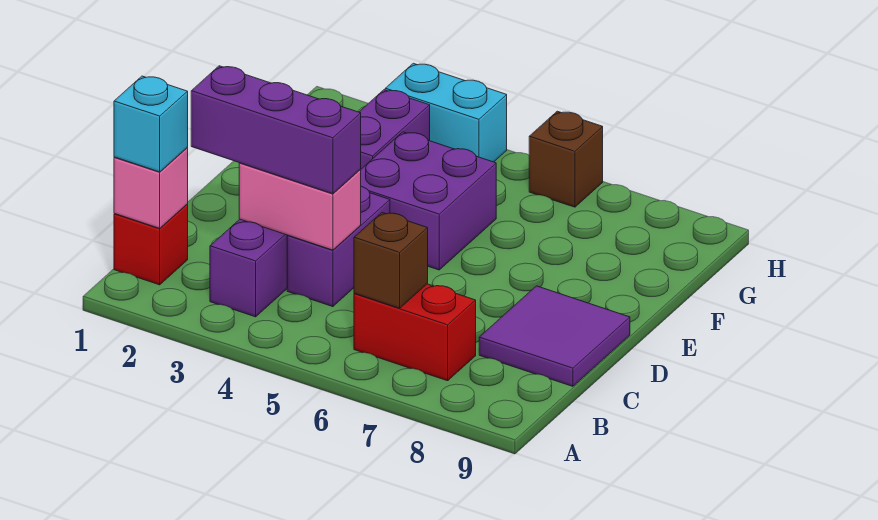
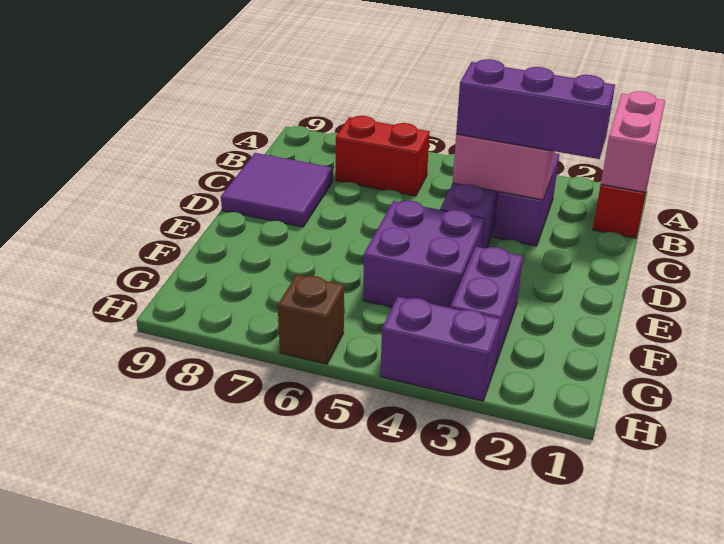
pink brick B1 level 2 -> pink brick A1:B1 level 2
cyan brick B1 level 3 -> none
brown brick B6 level 2 -> none
cyan brick H3:H4 level 1 -> purple brick H3:H4 level 1

